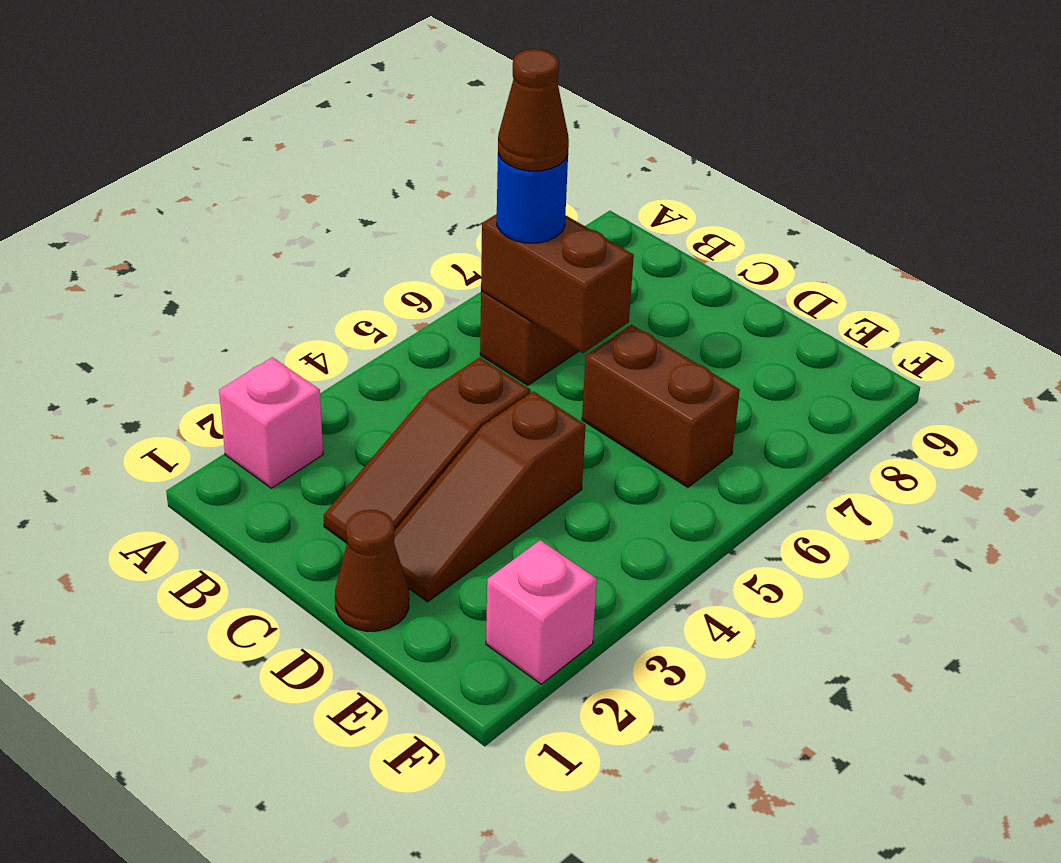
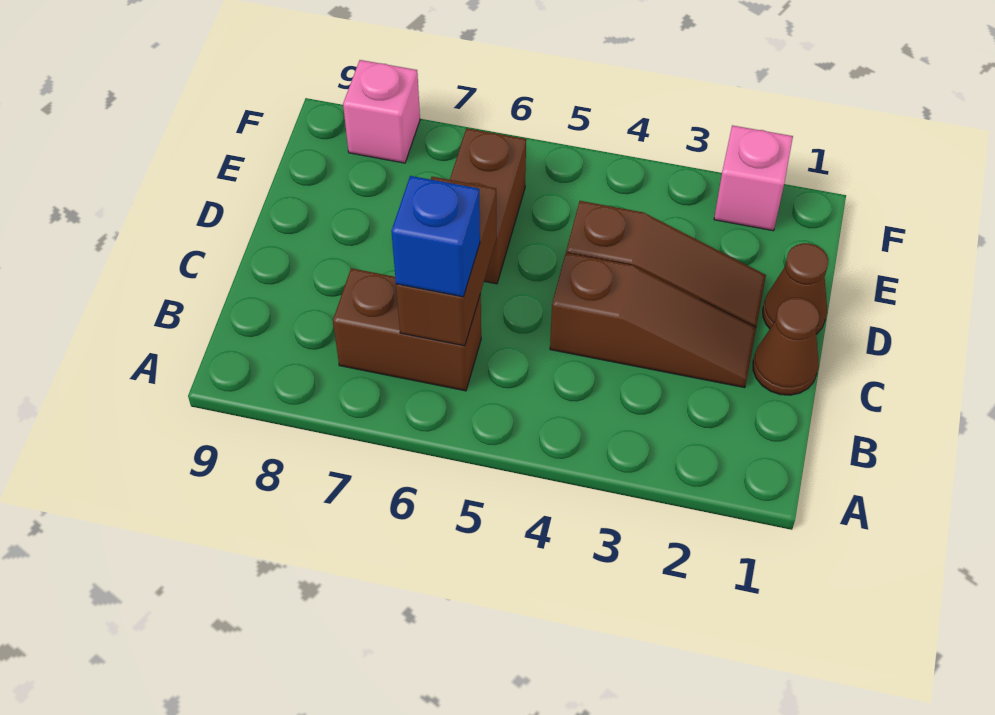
pink brick A2 level 1 -> pink brick F8 level 1
blue round brick B6 level 3 -> blue brick B6 level 3
brown cone B6 level 4 -> brown cone C1 level 1

